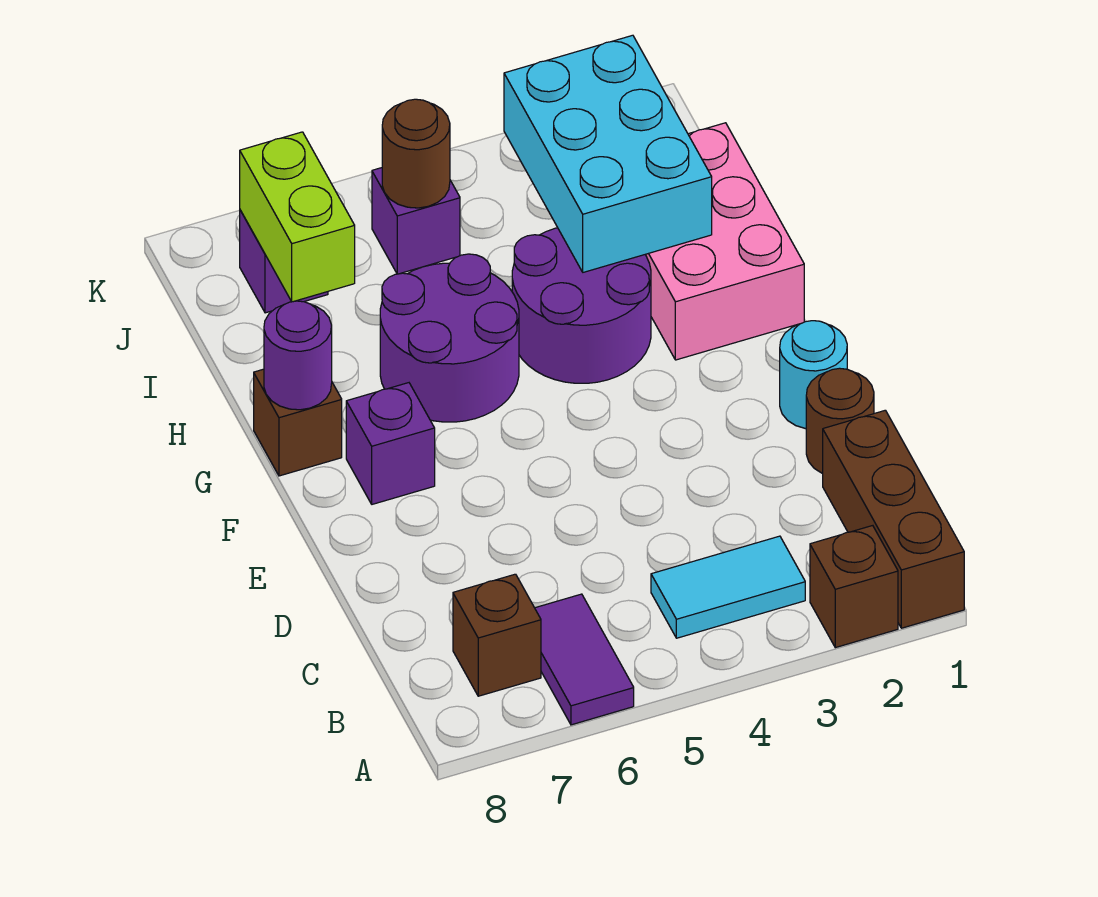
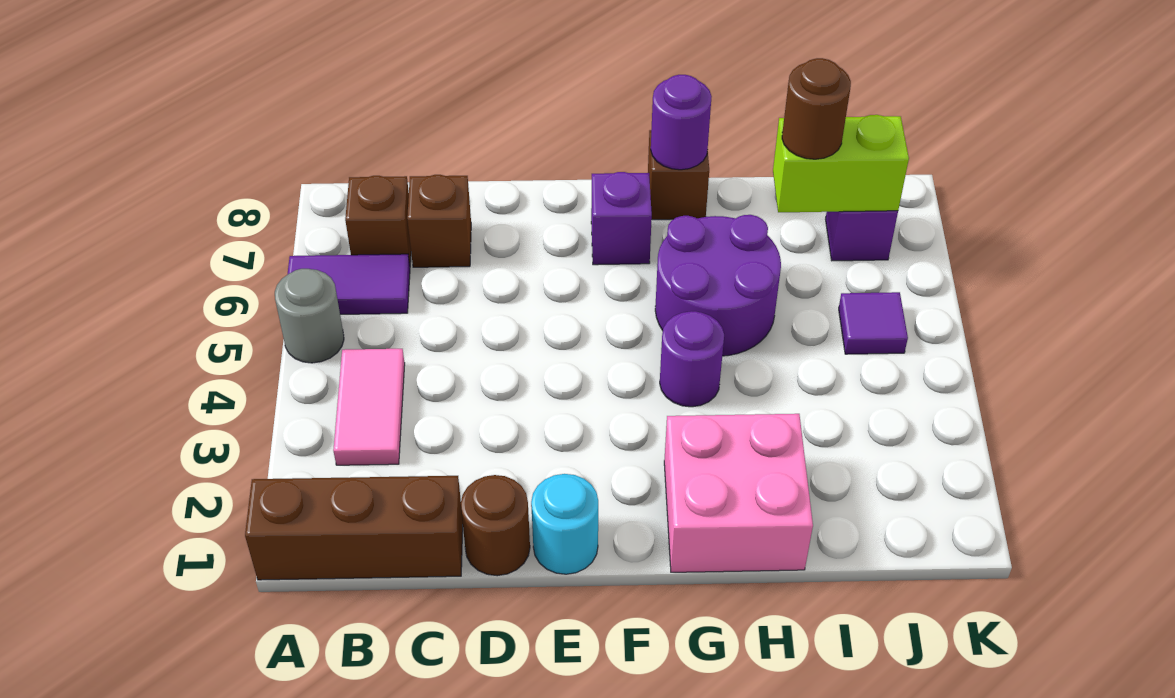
brown brick A2 level 1 -> brown brick C7 level 1
none -> grey round brick A5 level 1
cyan tile B3:B4 level 1 -> pink tile B3:B4 level 1
pink brick G1:I2 level 1 -> pink brick G1:H2 level 1
purple round brick G3:H4 level 1 -> purple round brick G4 level 1
cyan brick H2:J3 level 2 -> none
purple brick J5 level 1 -> purple tile J5 level 1
brown round brick J5 level 2 -> brown round brick I7 level 3

